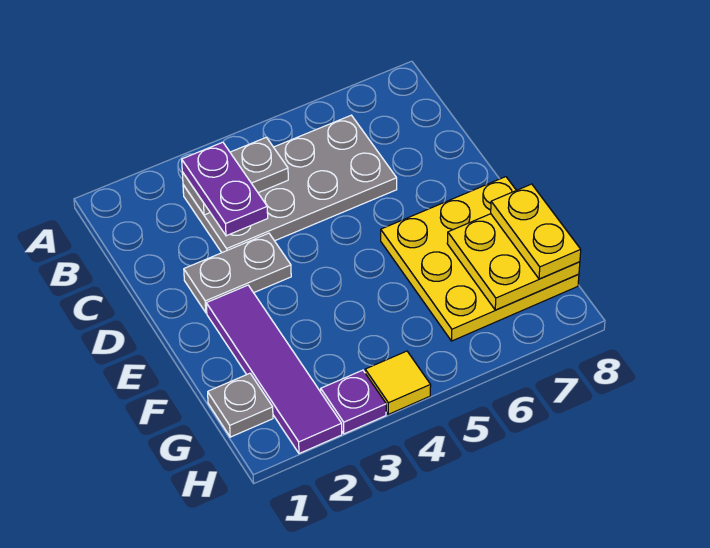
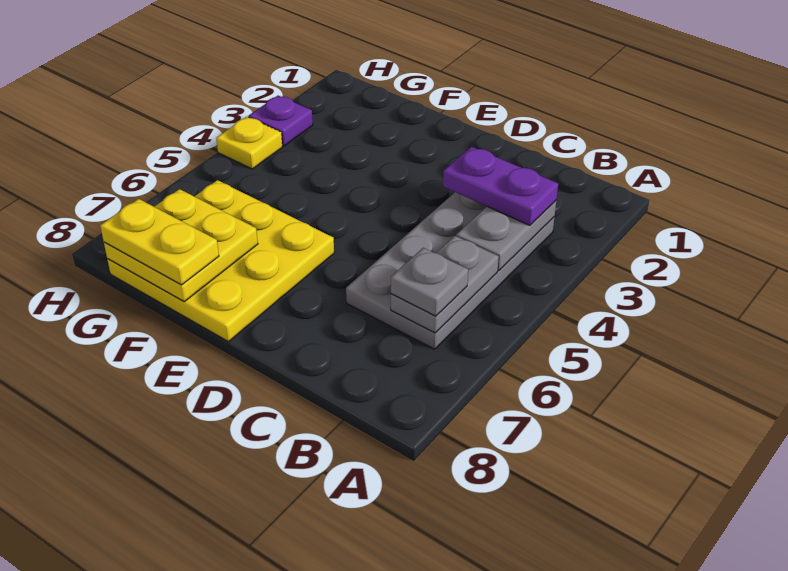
grey plate D2:D3 level 1 -> grey plate B5:B6 level 2
purple tile E2:H2 level 1 -> none
grey plate G1 level 1 -> grey plate B6 level 3
yellow tile H4 level 1 -> yellow plate H4 level 1

